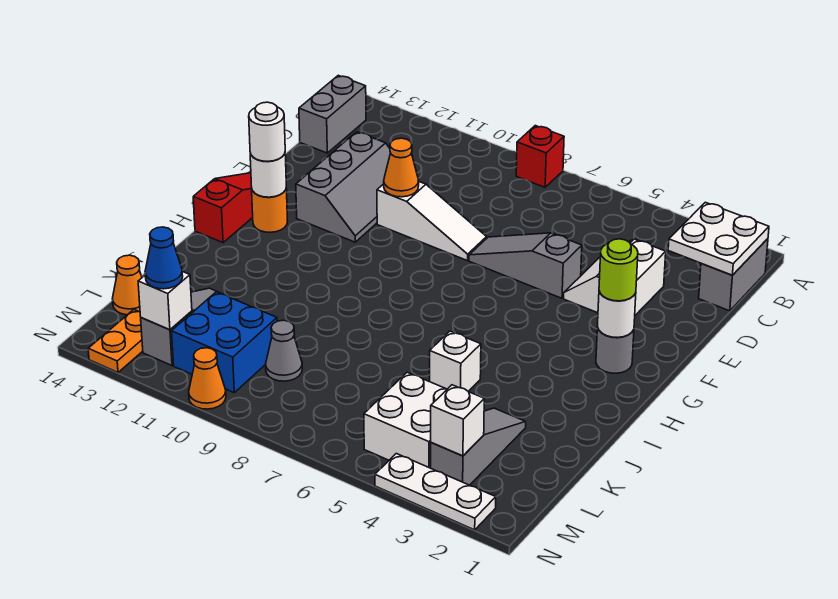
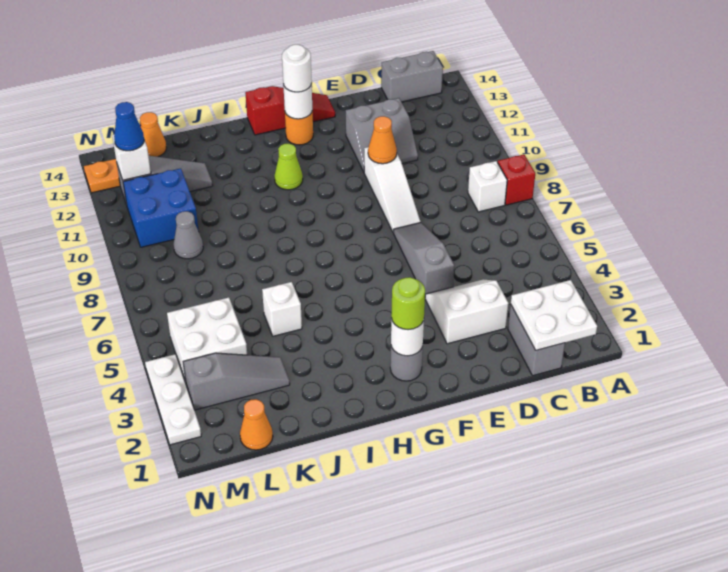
grey brick B1:C1 level 1 -> grey brick C1:C2 level 1
grey slope D11:F12 level 1 top 12 -> grey slope D11:E12 level 1 top 12
none -> lime cone H11 level 1
white brick M3 level 2 -> white brick B8 level 1
orange cone N10 level 1 -> orange cone L1 level 1

